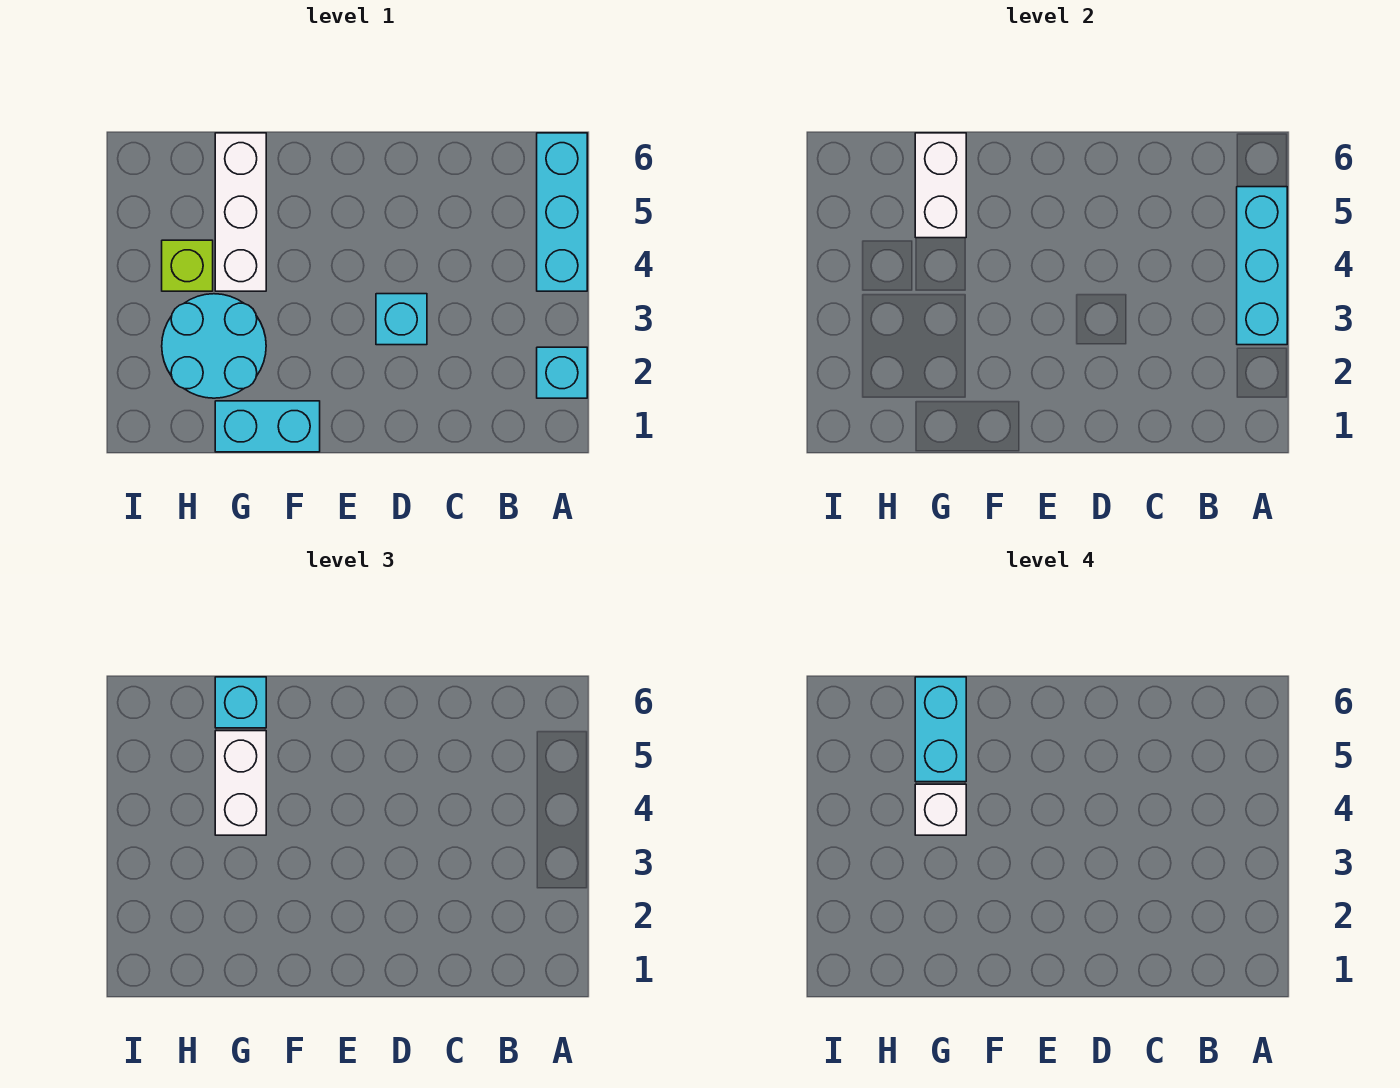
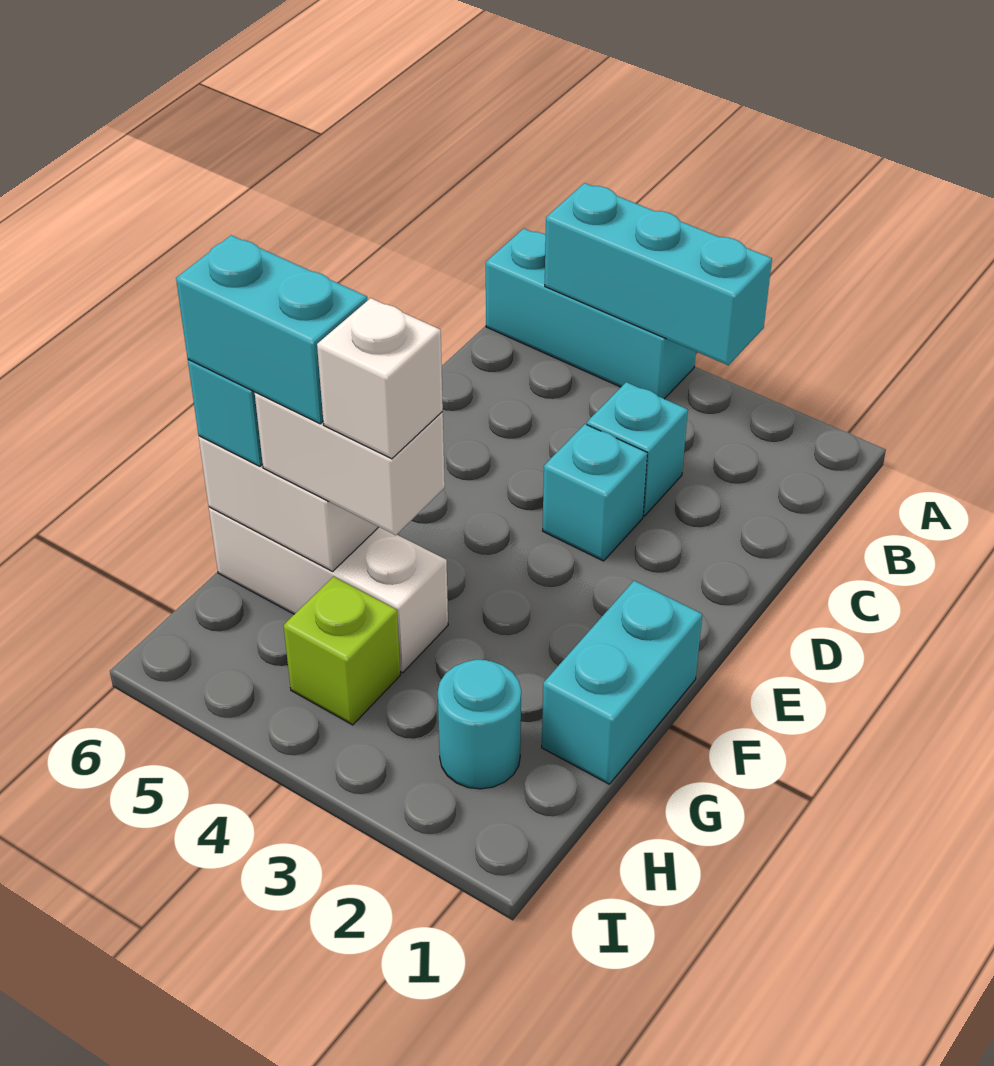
cyan brick A2 level 1 -> cyan brick C3 level 1
cyan round brick G2:H3 level 1 -> cyan round brick H2 level 1

